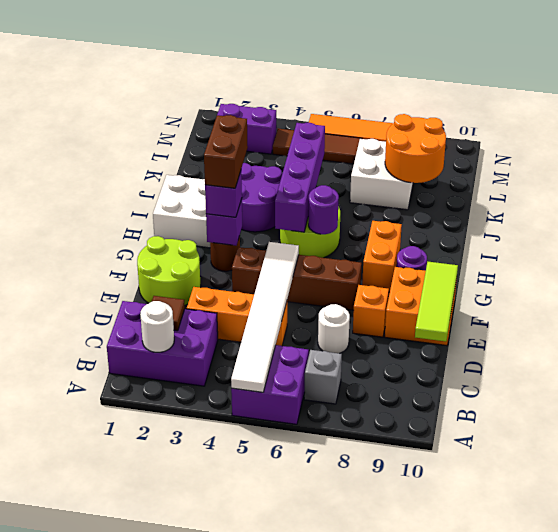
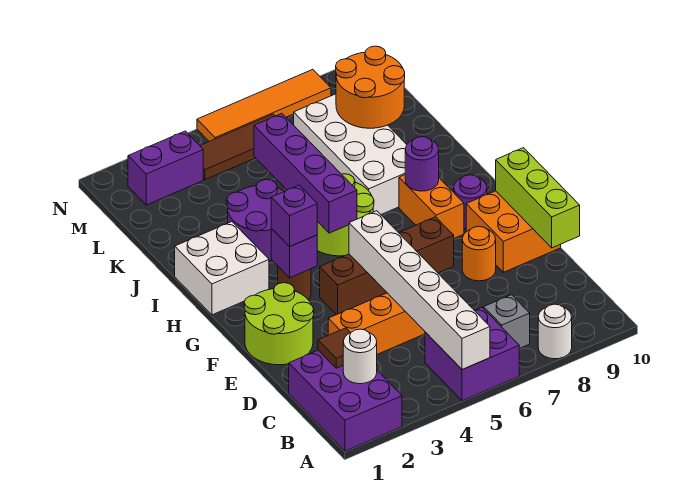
white tile A5:F5 level 2 -> white brick A5:F5 level 2
purple brick B1:C3 level 1 -> purple brick A1:C2 level 1
white round brick D7 level 1 -> white round brick A8 level 1
lime tile D10:F10 level 2 -> lime brick D10:F10 level 2
orange brick E8 level 1 -> orange round brick E8 level 1
brown brick G3:H3 level 4 -> none
purple round brick H6 level 2 -> purple round brick H8 level 2
white brick K7:L8 level 1 -> white brick I7:L8 level 1

